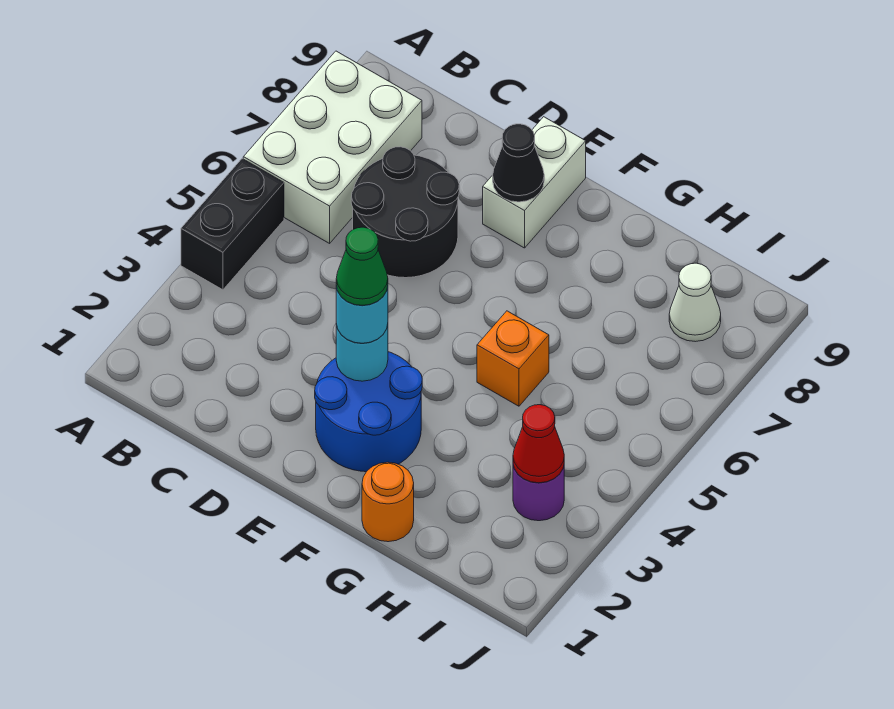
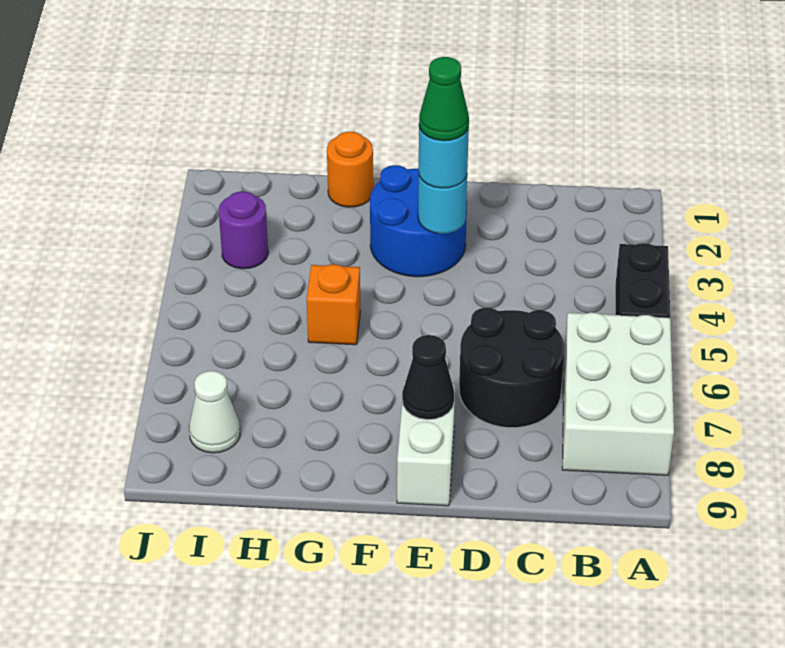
red cone I3 level 2 -> none

